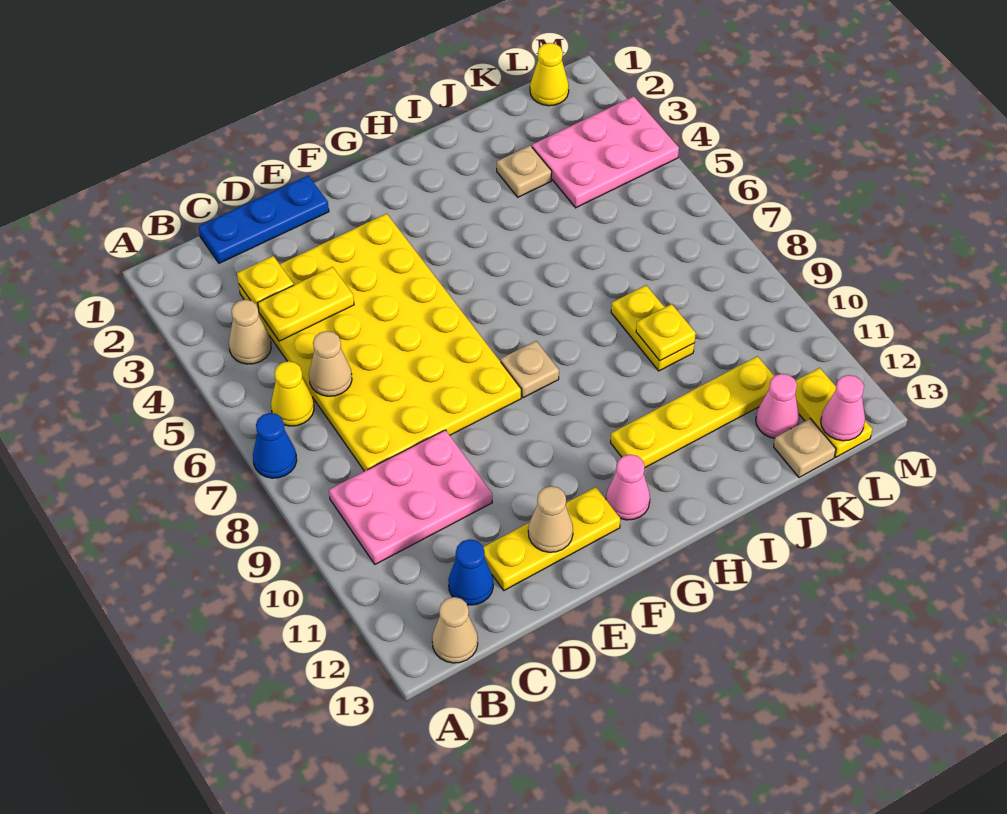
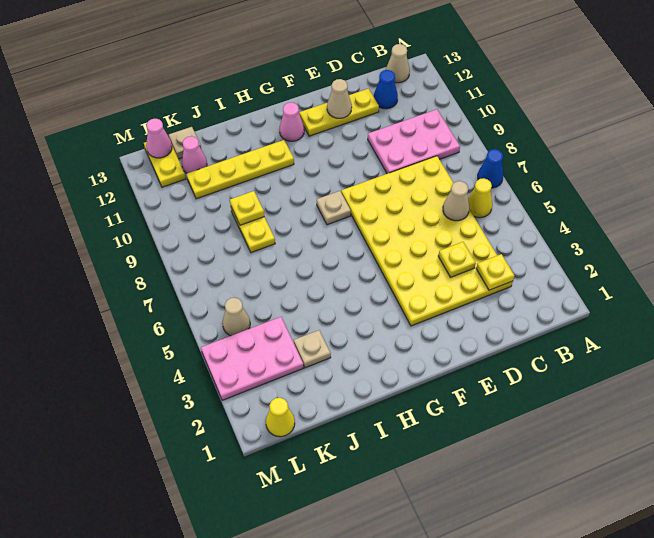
tan cone B4 level 1 -> tan cone L5 level 1
blue plate C1:E1 level 1 -> none
yellow plate C4:D4 level 2 -> yellow plate D4 level 2

